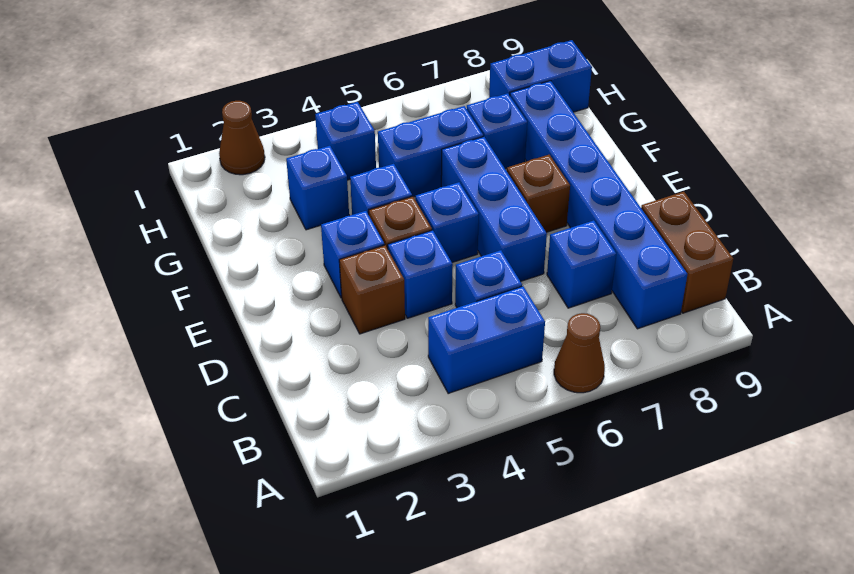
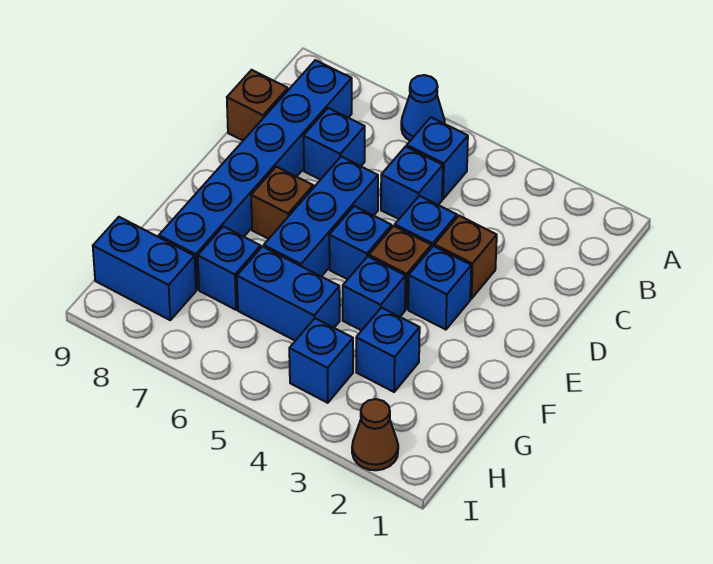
brown cone A6 level 1 -> blue cone A6 level 1
blue brick B4:B5 level 1 -> blue brick B5 level 1
brown brick B9:C9 level 1 -> brown brick C9 level 1

